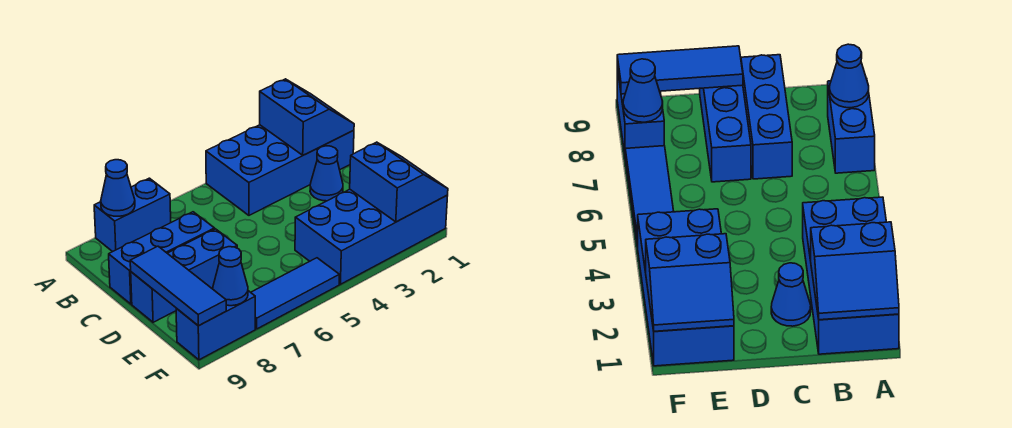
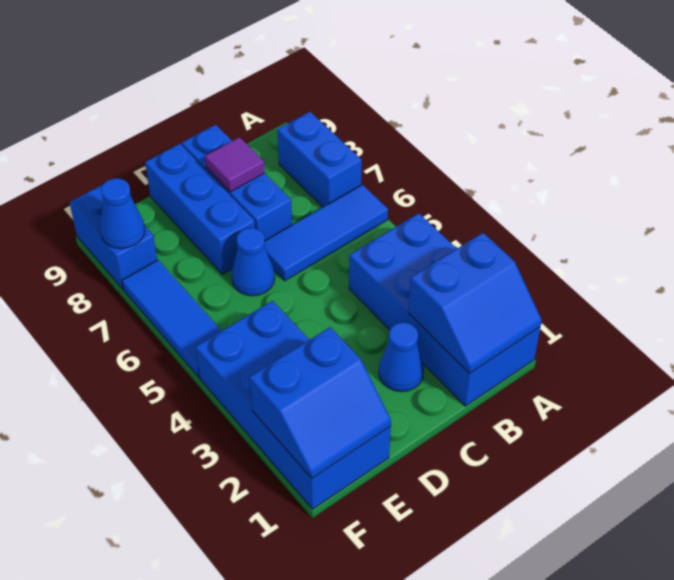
blue cone A8 level 2 -> blue cone D6 level 1
none -> purple tile C8 level 2
blue tile D9:F9 level 2 -> blue tile A6:C6 level 1

